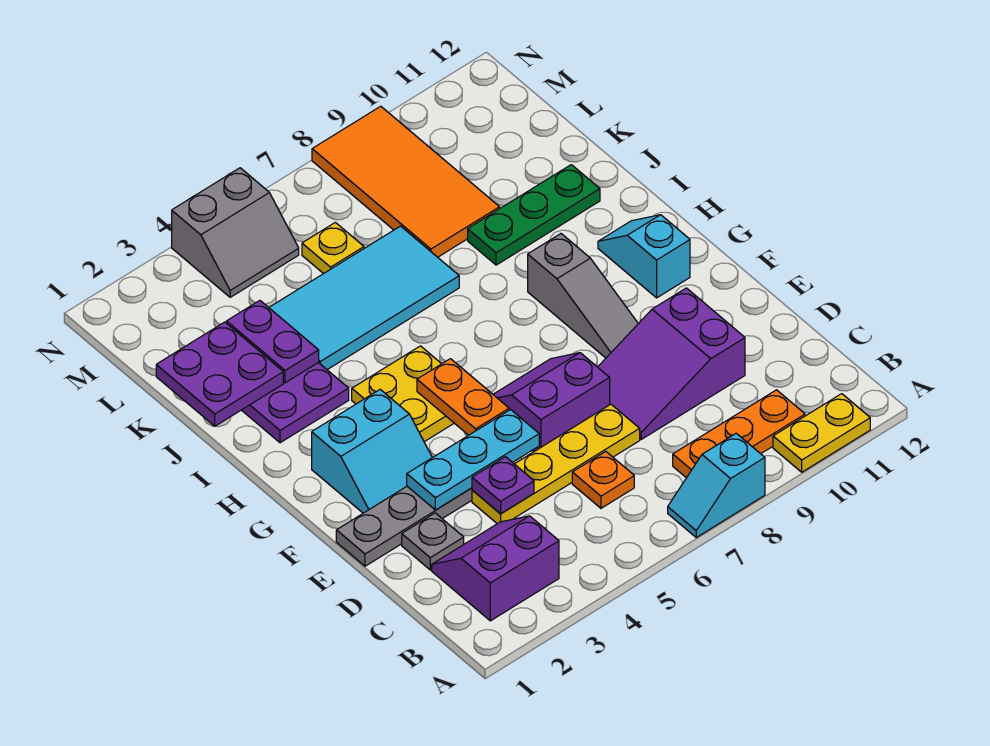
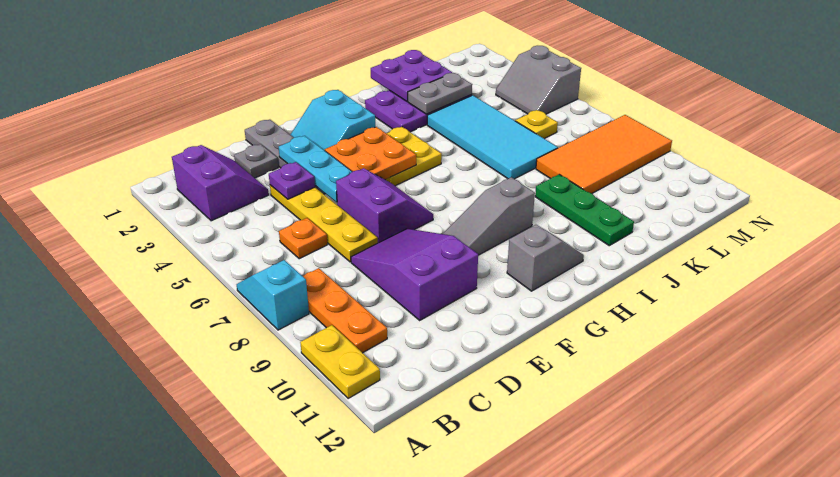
orange plate F5:G5 level 2 -> orange plate F4:G5 level 2
cyan slope G11:H11 level 1 top G -> grey slope G11:H11 level 1 top G
purple plate J3:K3 level 2 -> grey plate J3:K3 level 2

